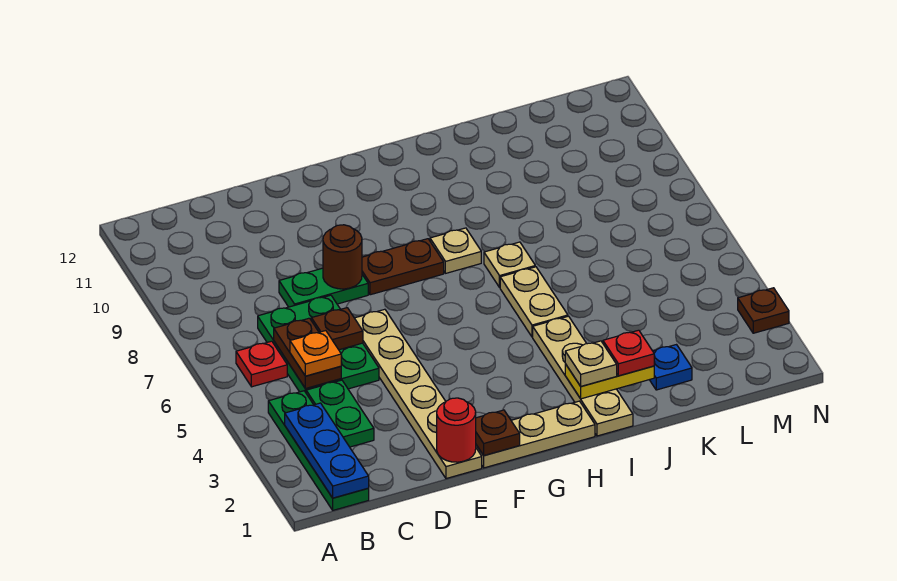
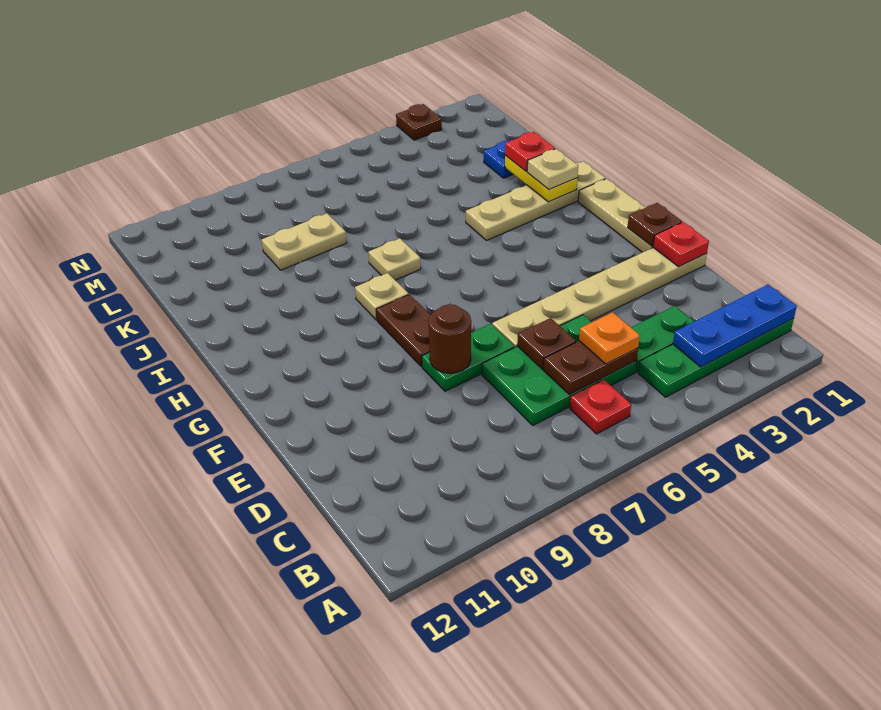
green plate D8:E8 level 1 -> green plate E7:E8 level 1
red round brick E1 level 2 -> red plate E1 level 2
tan plate I5:I6 level 1 -> tan plate K8:K9 level 1

